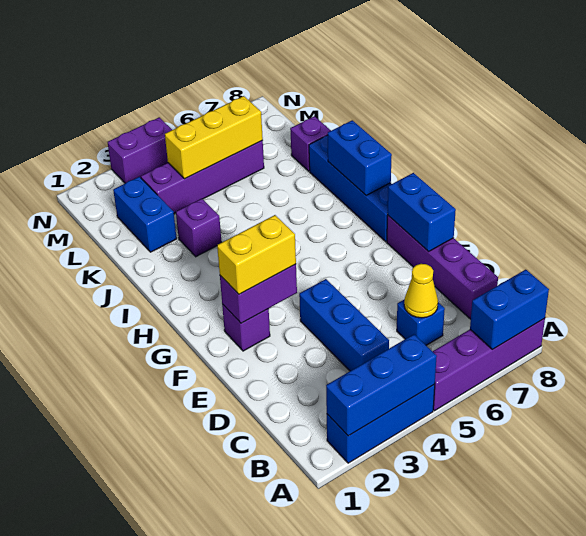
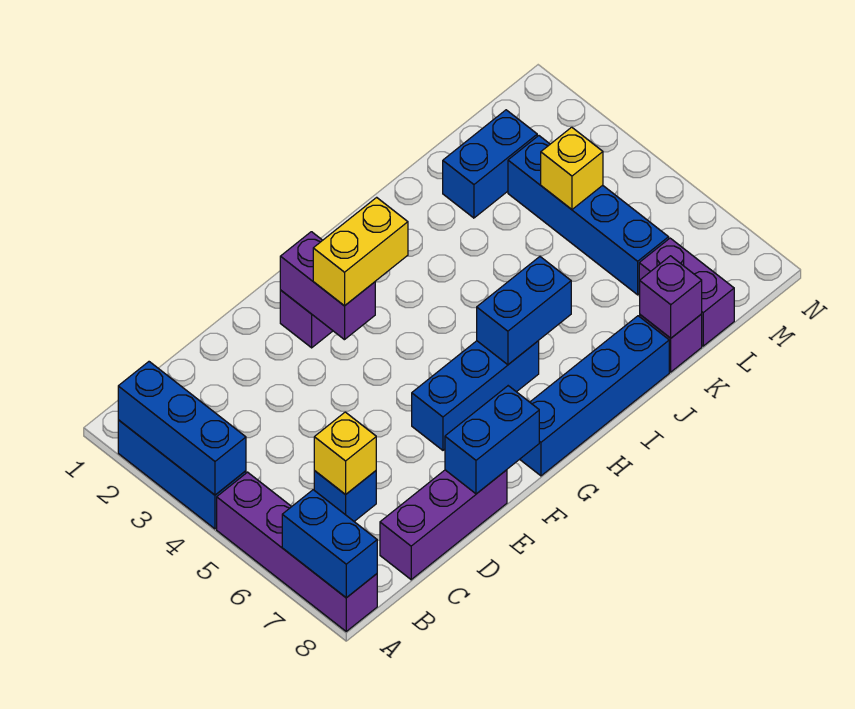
blue brick C4:E4 level 1 -> blue brick F6:H6 level 1
yellow cone C6 level 2 -> yellow brick C6 level 2
purple brick C8:F8 level 1 -> purple brick C8:E8 level 1
yellow brick F2:F3 level 3 -> yellow brick F3:G3 level 3
blue brick H8:I8 level 2 -> blue brick H6:I6 level 2
purple brick J3 level 1 -> purple brick K8 level 2
purple brick L3:L6 level 1 -> blue brick L3:L6 level 1
yellow brick L4:L6 level 2 -> yellow brick L4 level 2
purple brick N3:N4 level 1 -> purple brick L7:L8 level 1

